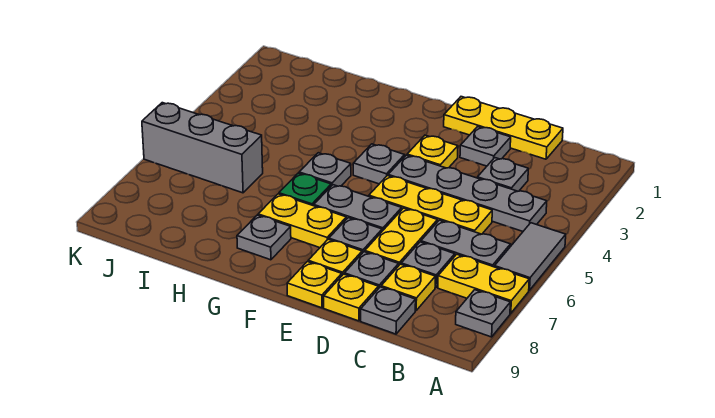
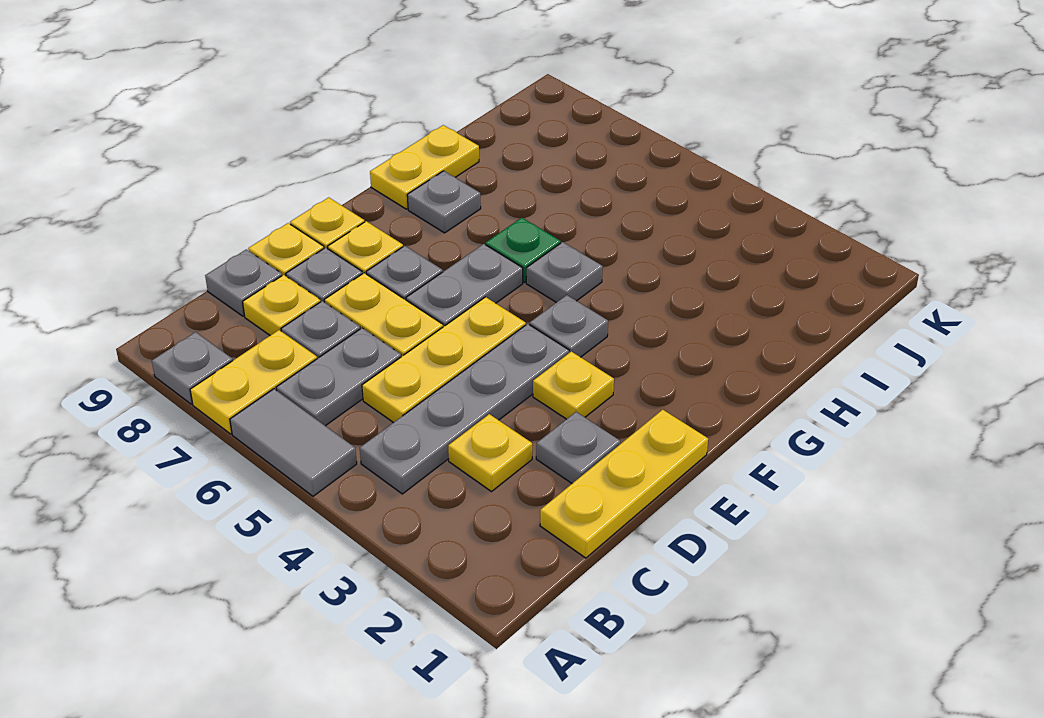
grey plate C3 level 1 -> yellow plate C3 level 1
yellow plate F7:G7 level 1 -> yellow plate G9:H9 level 1
grey brick I6:K6 level 1 -> none

